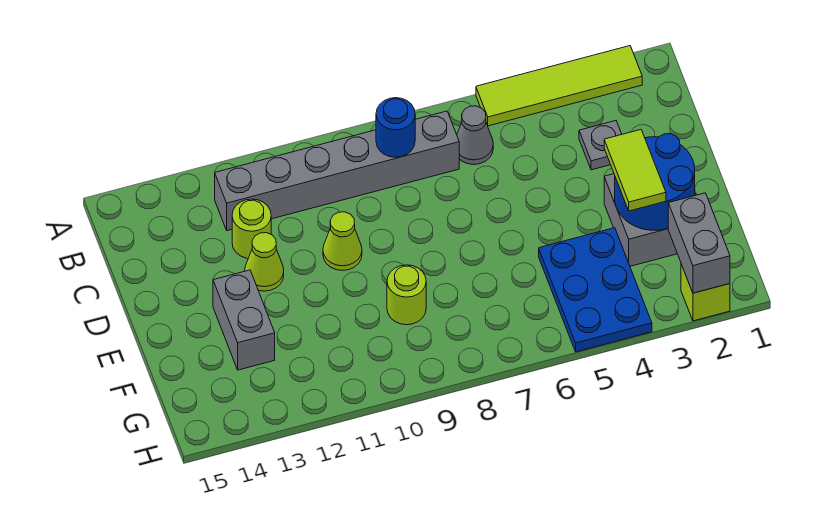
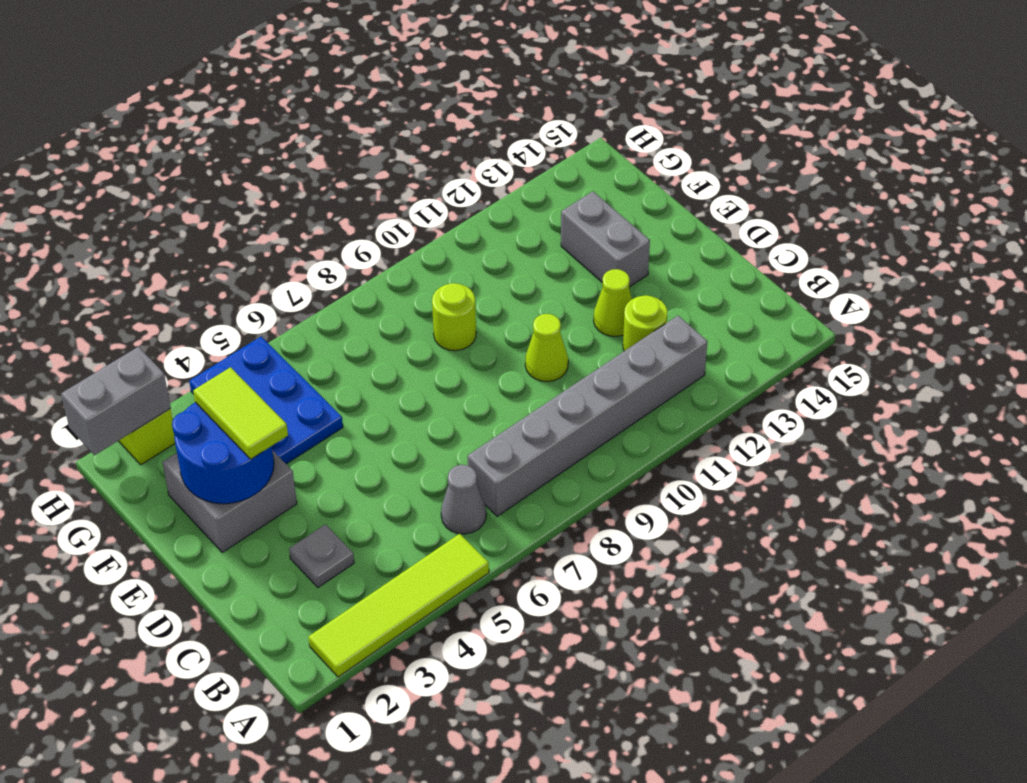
blue round brick B8 level 2 -> none
grey brick G2:H2 level 2 -> grey brick H1:H2 level 2

